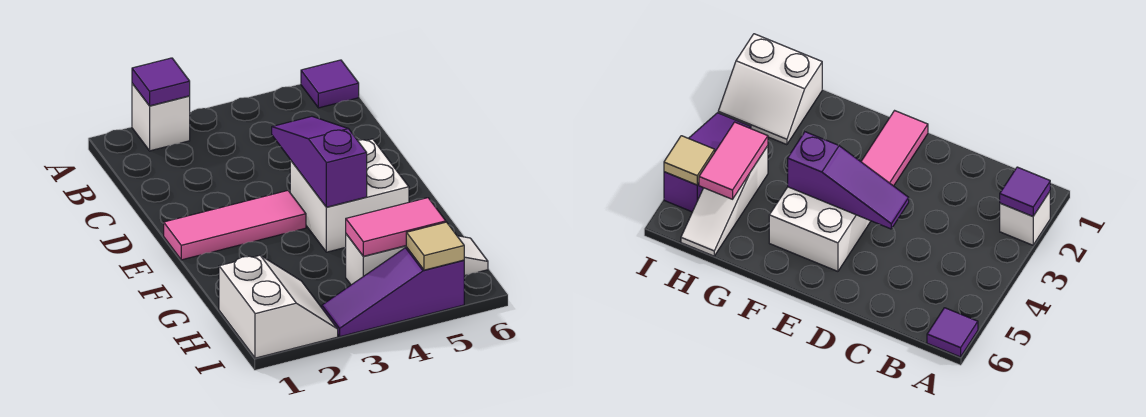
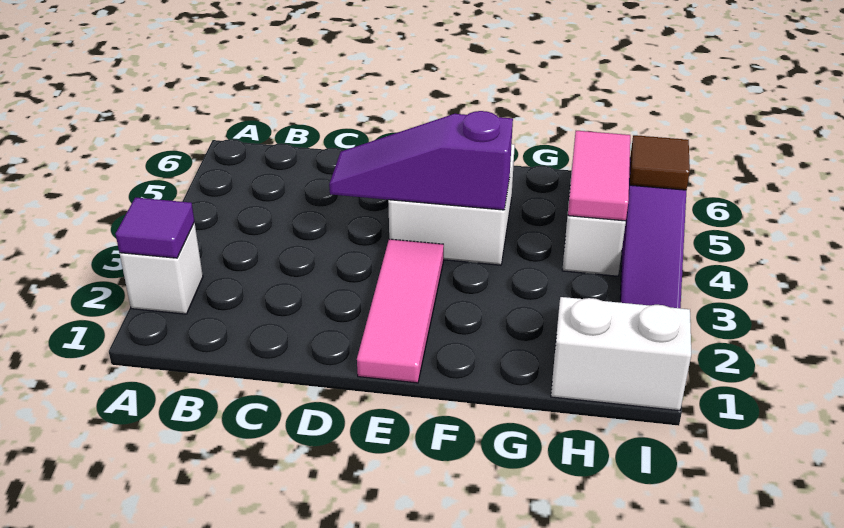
purple tile A6 level 1 -> none
tan tile I5 level 2 -> brown tile I5 level 2

